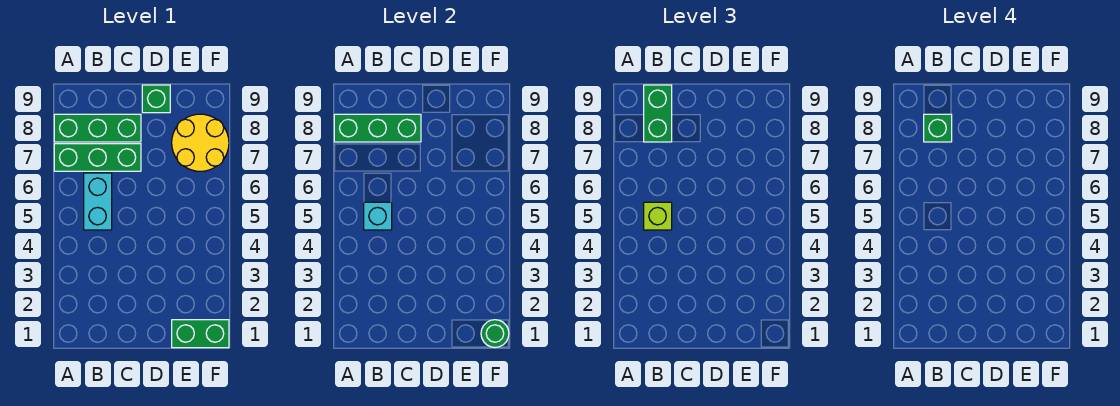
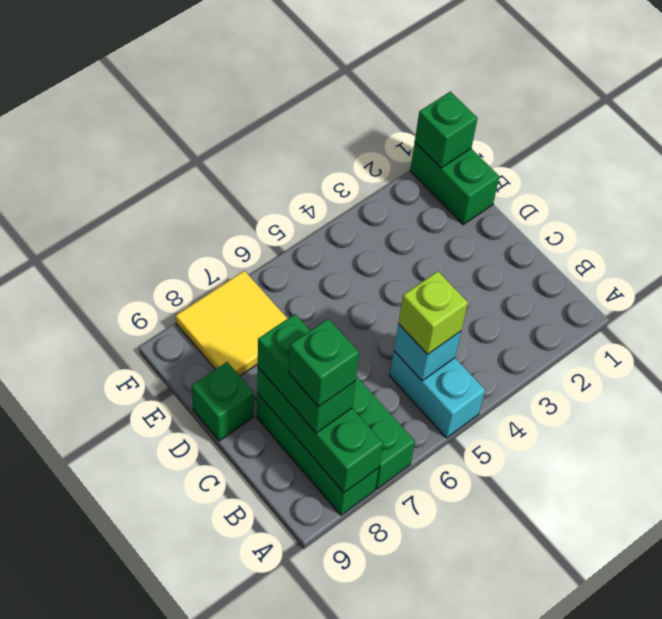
cyan brick B5:B6 level 1 -> cyan brick A5:B5 level 1
green brick B8:B9 level 3 -> green brick B8:C8 level 3
yellow round brick E7:F8 level 1 -> yellow tile E7:F8 level 1
green round brick F1 level 2 -> green brick F1 level 2

